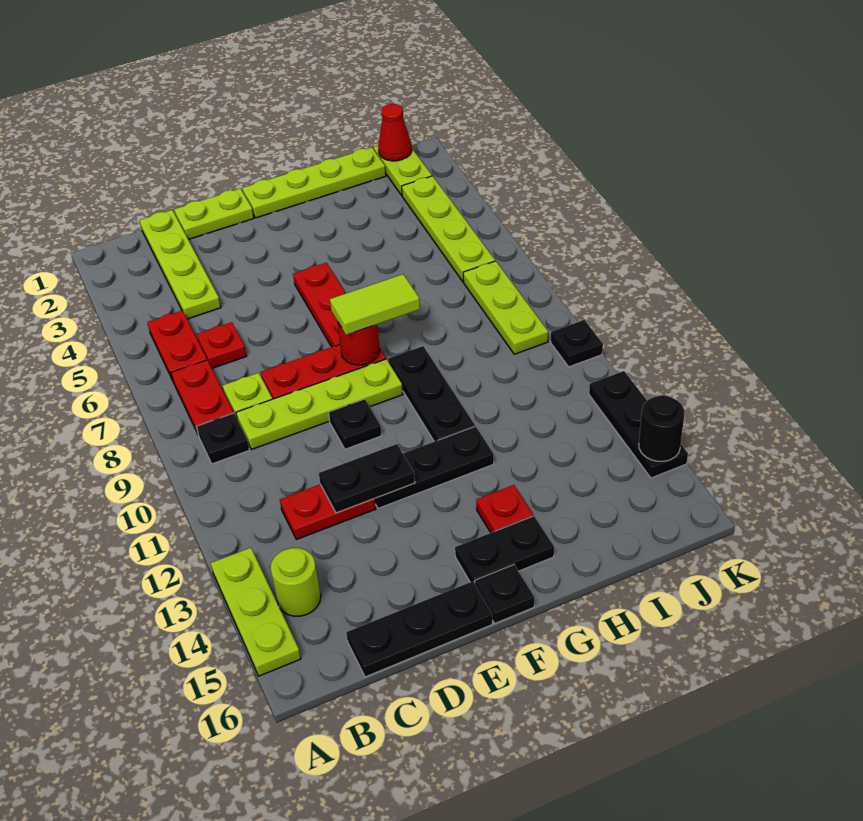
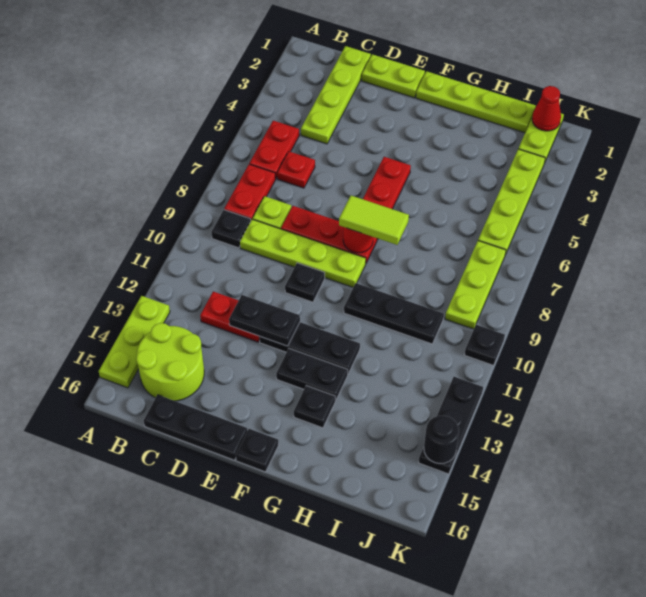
lime round brick B14 level 1 -> lime round brick B14:C15 level 1
black plate F15:G15 level 1 -> black plate F13:G13 level 1
black plate G9:G11 level 1 -> black plate G10:I10 level 1
red plate G14 level 1 -> black plate G14 level 1

